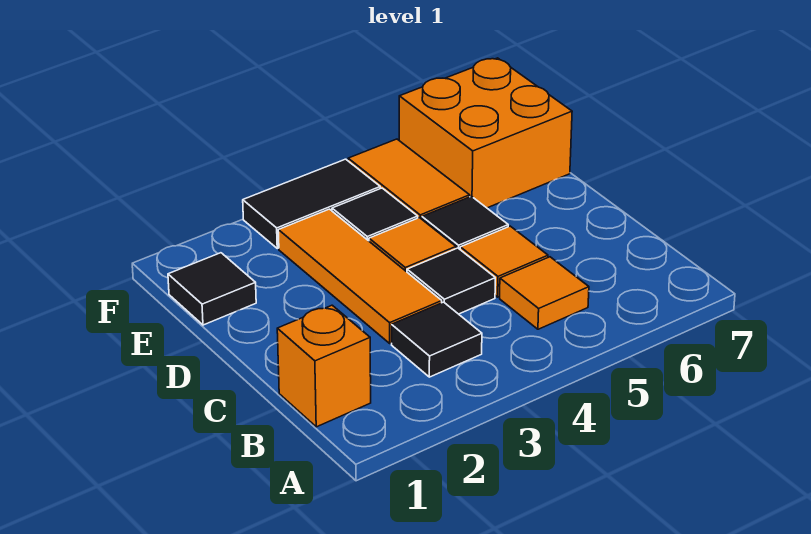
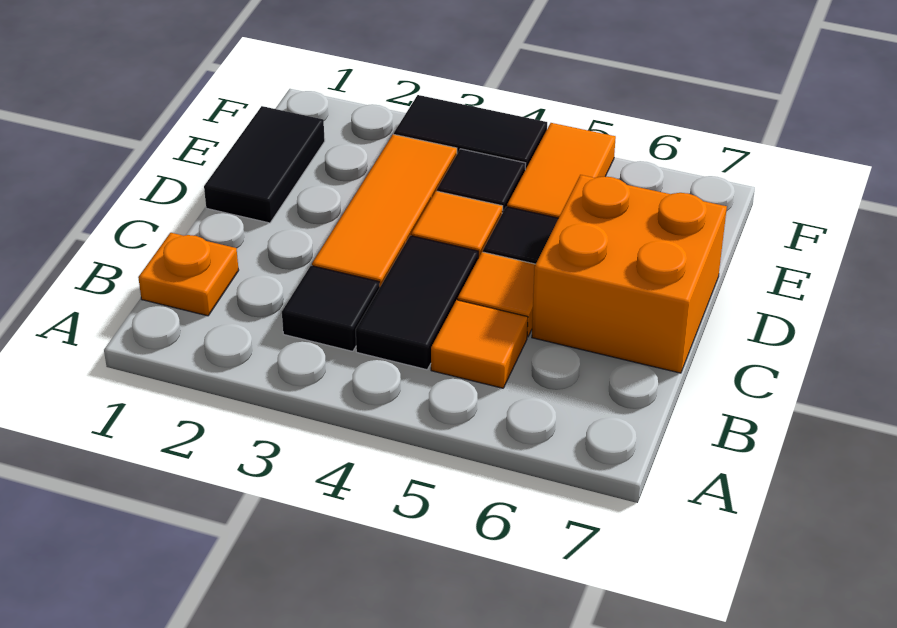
orange brick B1 level 1 -> orange plate B1 level 1
black tile C4 level 1 -> black tile B4:C4 level 1
black tile E1 level 1 -> black tile D1:E1 level 1
orange brick E6:F7 level 1 -> orange brick C6:D7 level 1

